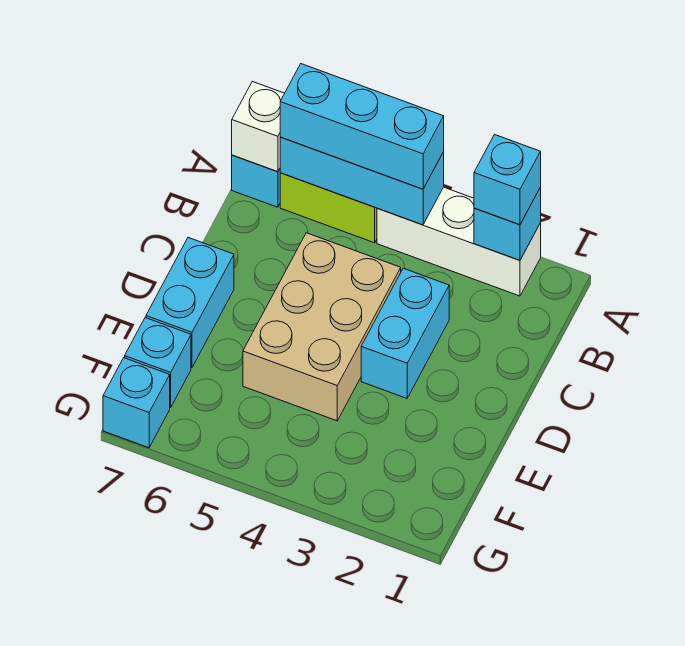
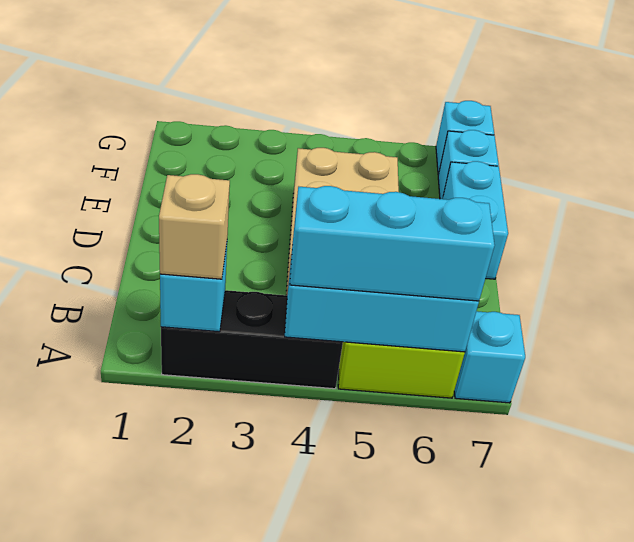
white brick A2:A4 level 1 -> black brick A2:A4 level 1
cyan brick A2 level 3 -> tan brick A2 level 3
white brick A7 level 2 -> none
cyan brick C3:D3 level 1 -> none

